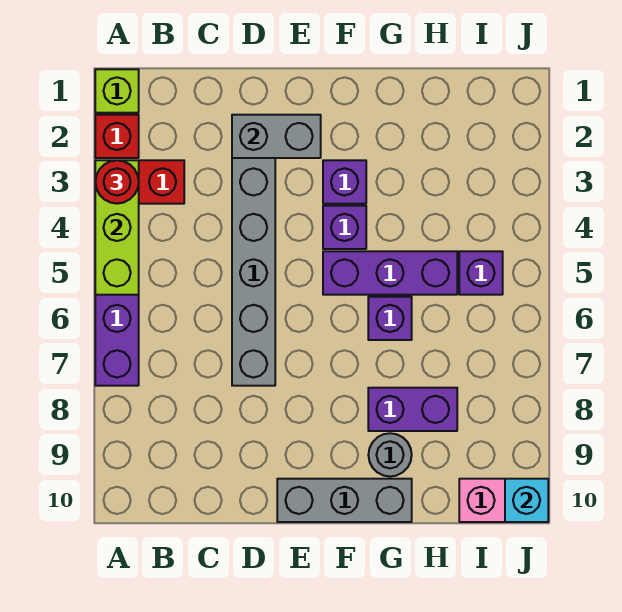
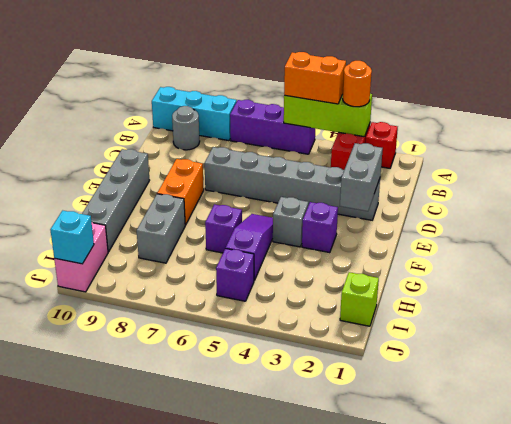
lime brick A1 level 1 -> lime brick I1 level 1
red round brick A3 level 3 -> orange round brick A3 level 3
none -> orange brick A4:A5 level 3
none -> cyan brick A8:A10 level 1
none -> orange brick E8:F8 level 1
grey brick E10:G10 level 1 -> grey brick E10:H10 level 1
purple brick F4 level 1 -> grey brick F4 level 1
purple brick F5:H5 level 1 -> purple slope F5:H5 level 1 top H
purple brick G8:H8 level 1 -> grey brick G8:H8 level 1
grey round brick G9 level 1 -> grey round brick B9 level 1

